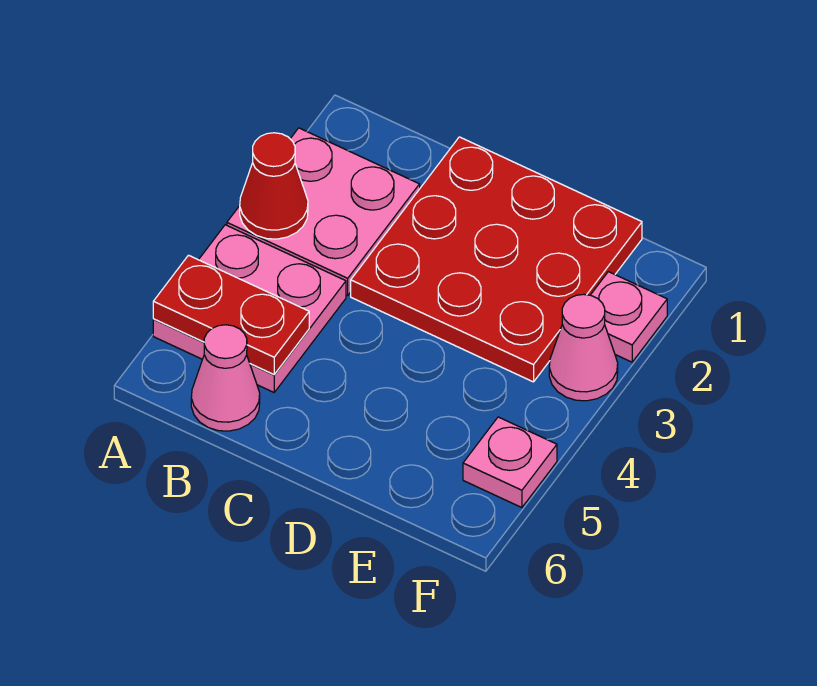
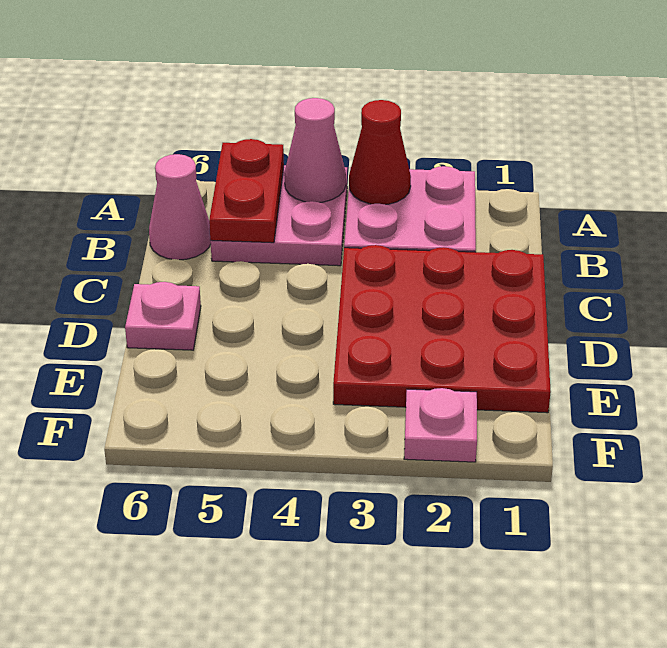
pink cone F3 level 1 -> pink cone A4 level 2
pink plate F5 level 1 -> pink plate D6 level 1

